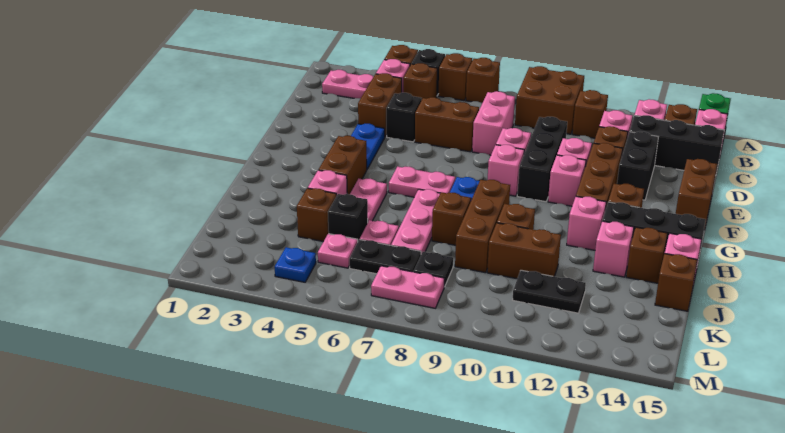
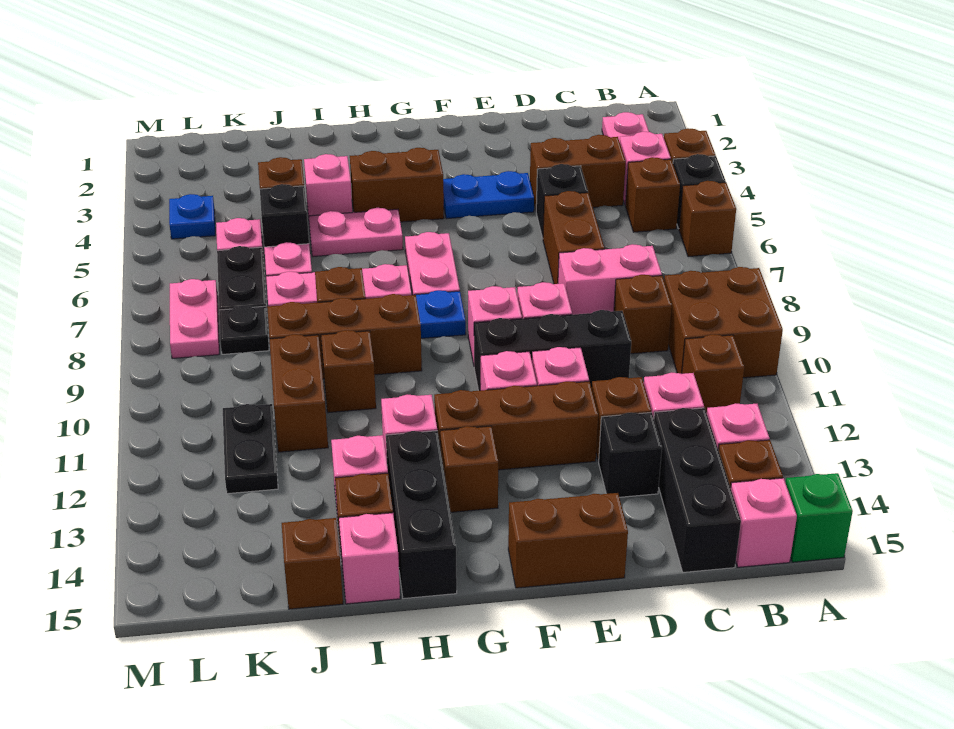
brown brick A7 level 1 -> brown brick C9 level 1
black brick D13:E13 level 1 -> black brick D13 level 1

